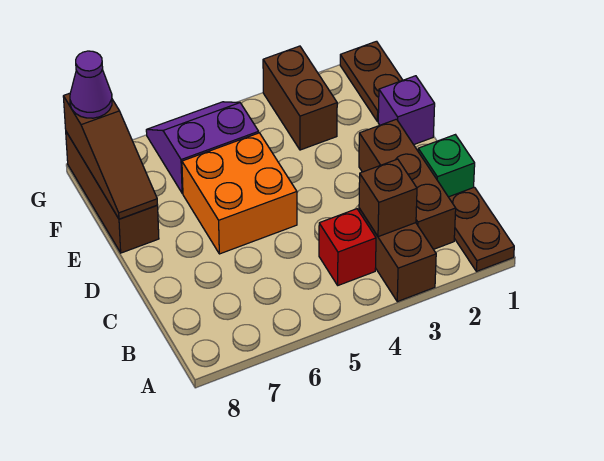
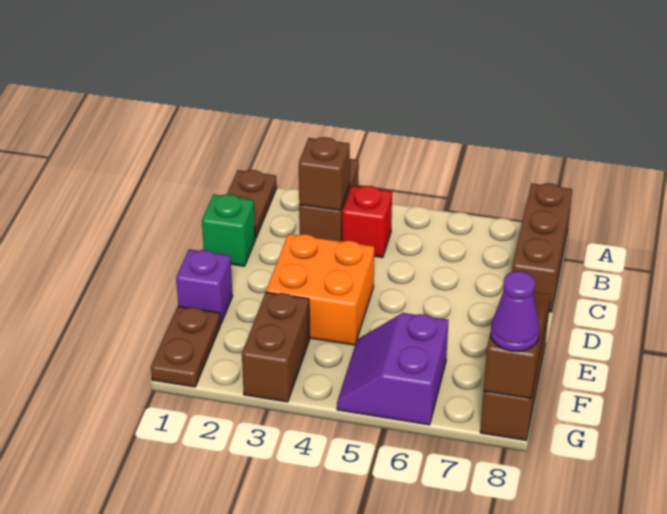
brown brick B2:D2 level 1 -> brown brick A8:C8 level 1
orange brick D5:E6 level 1 -> orange brick D3:E4 level 1
purple slope F5:G6 level 1 top F -> purple slope F5:G6 level 1 top 6

